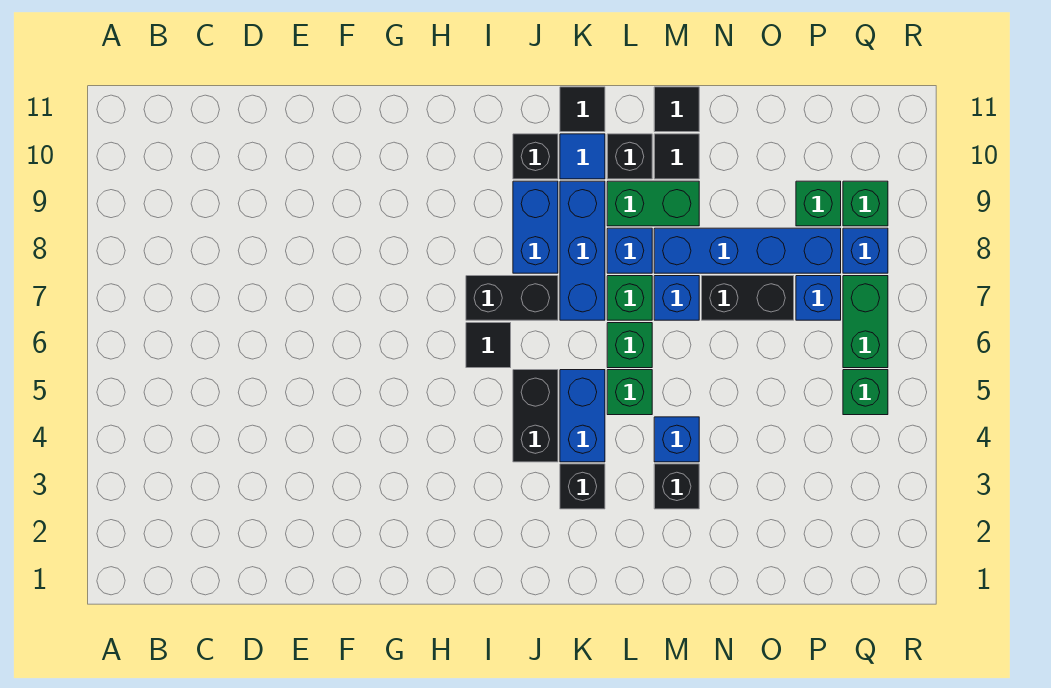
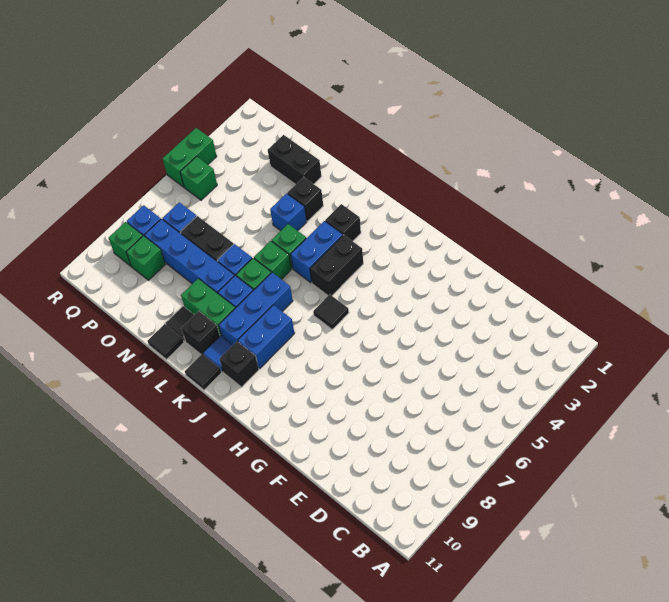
black brick I7:J7 level 1 -> black brick N2:O2 level 1
green brick Q6:Q7 level 1 -> green brick R4:R5 level 1

